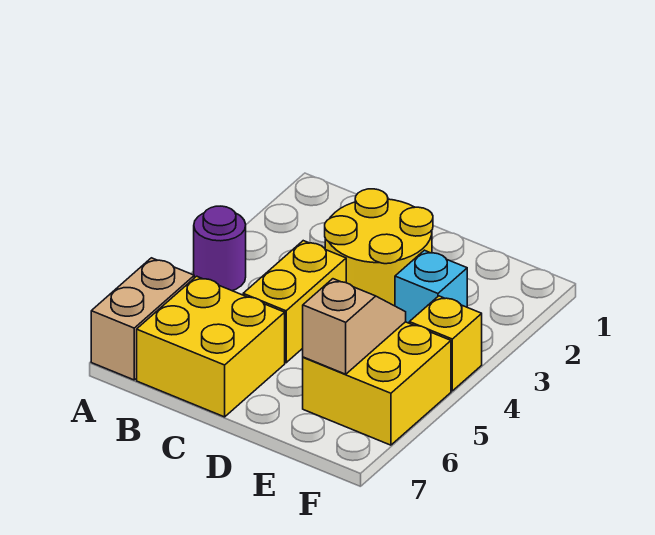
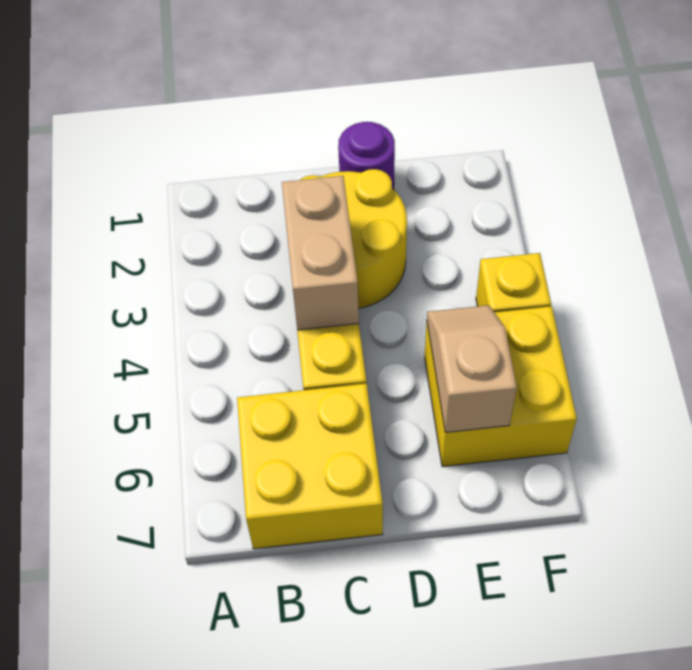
purple round brick A4 level 1 -> purple round brick D1 level 1
tan brick A6:A7 level 1 -> tan brick C3:C4 level 2
cyan brick E3 level 1 -> none

